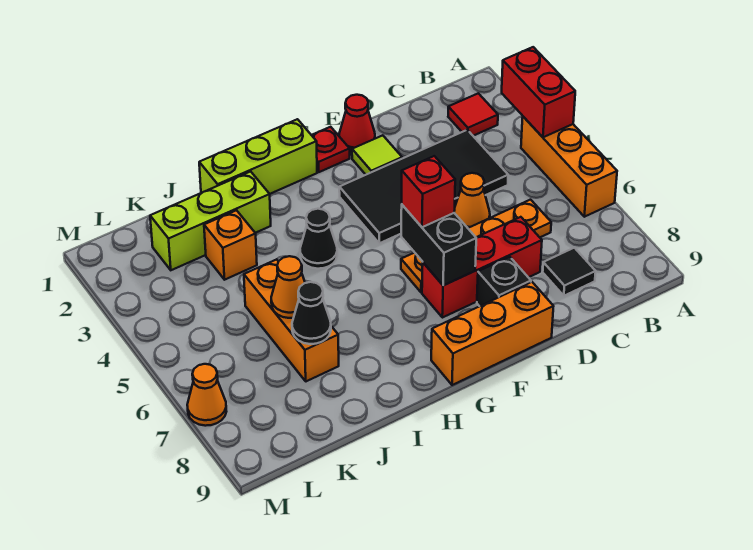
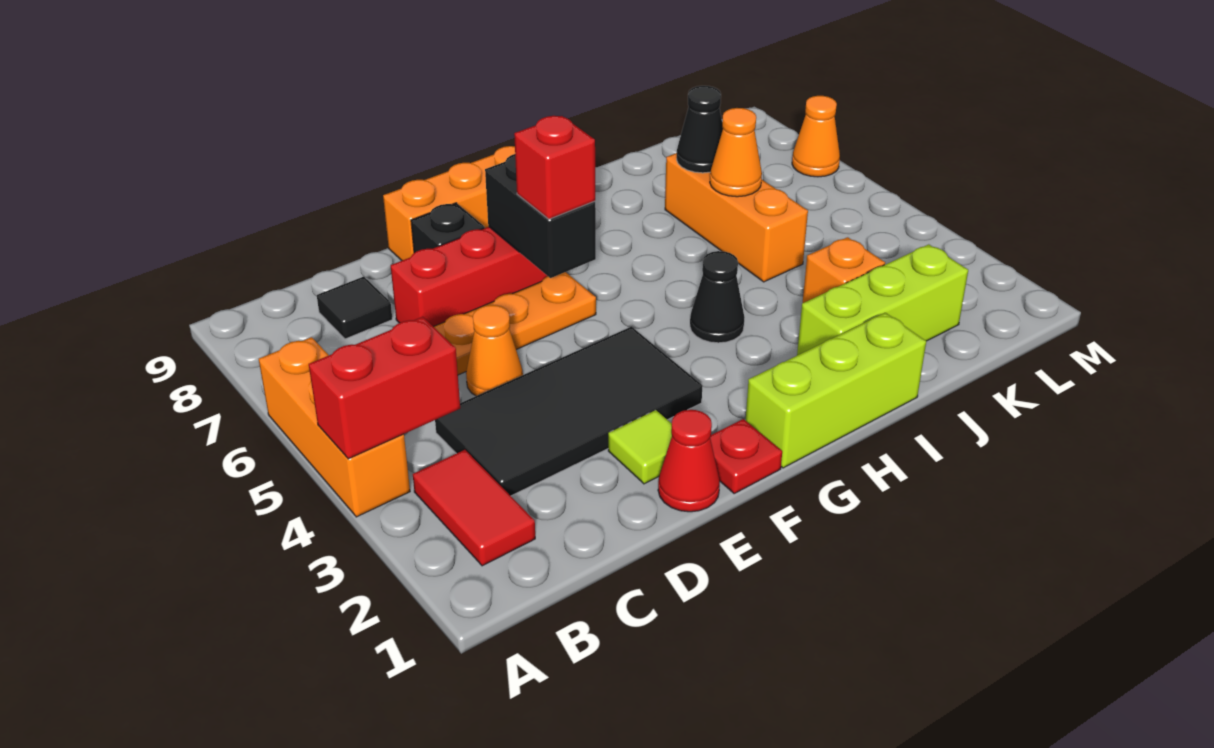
red brick A3:A4 level 2 -> red brick A4:B4 level 2
red tile B2 level 1 -> red tile B2:B3 level 1

